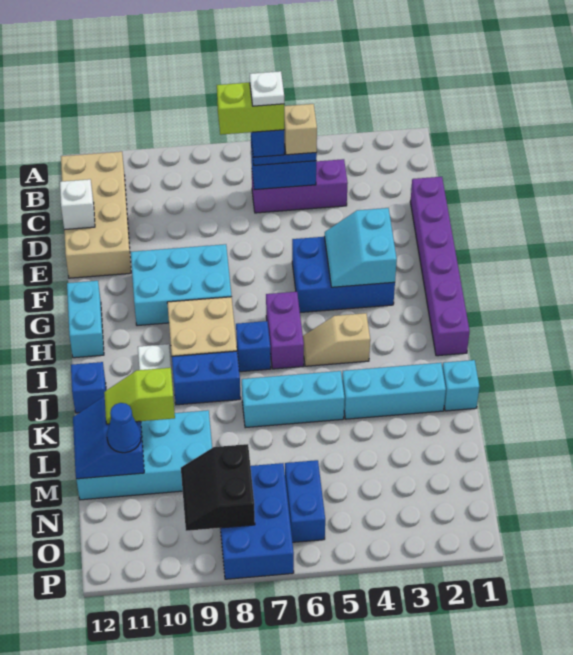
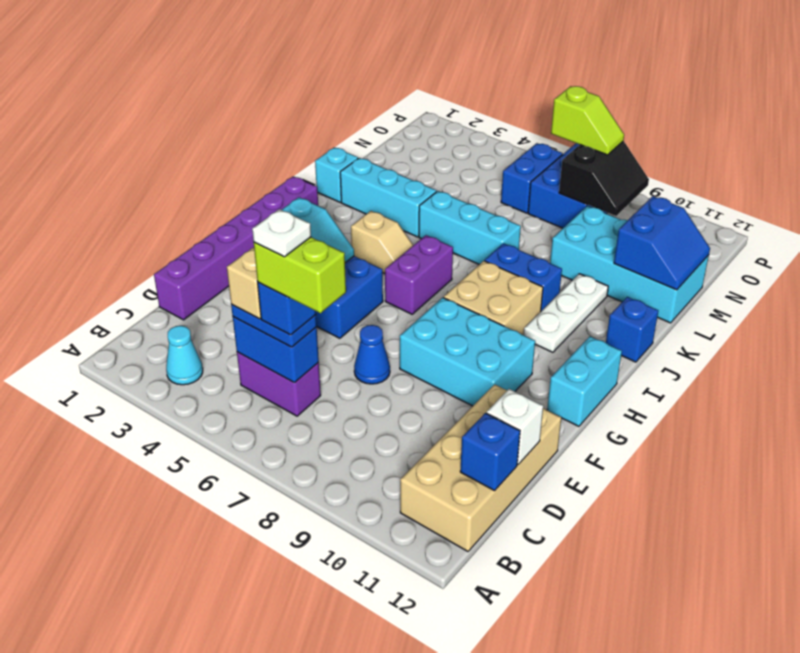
none -> cyan cone B3 level 1
purple brick C4:C6 level 1 -> purple brick C5:C6 level 1
blue brick I7 level 1 -> blue brick C12 level 2
lime slope L10:L11 level 3 top 10 -> lime slope O7:O8 level 3 top 7
blue cone M11 level 3 -> blue cone E7 level 1

